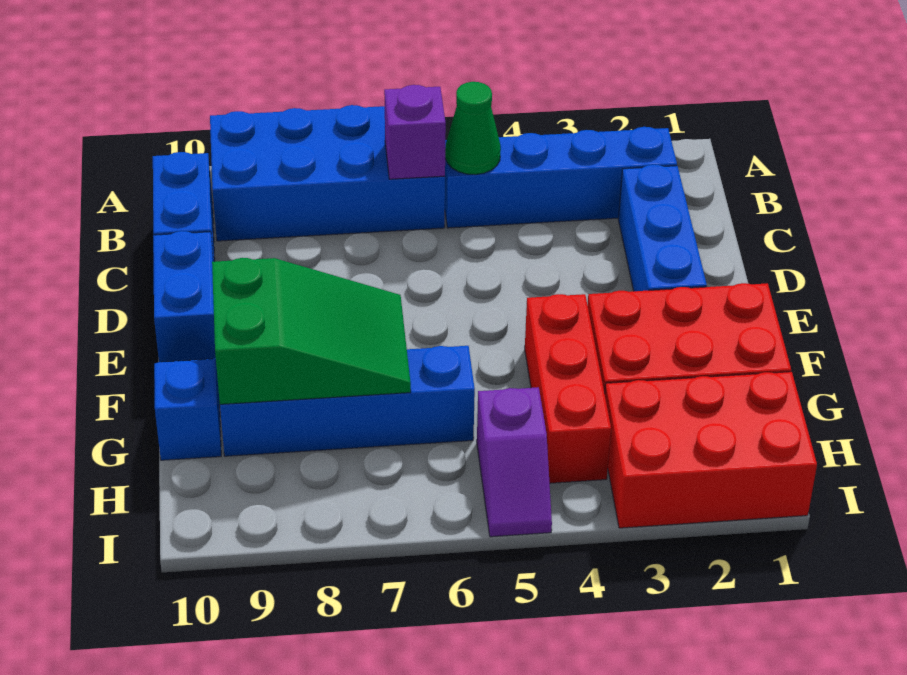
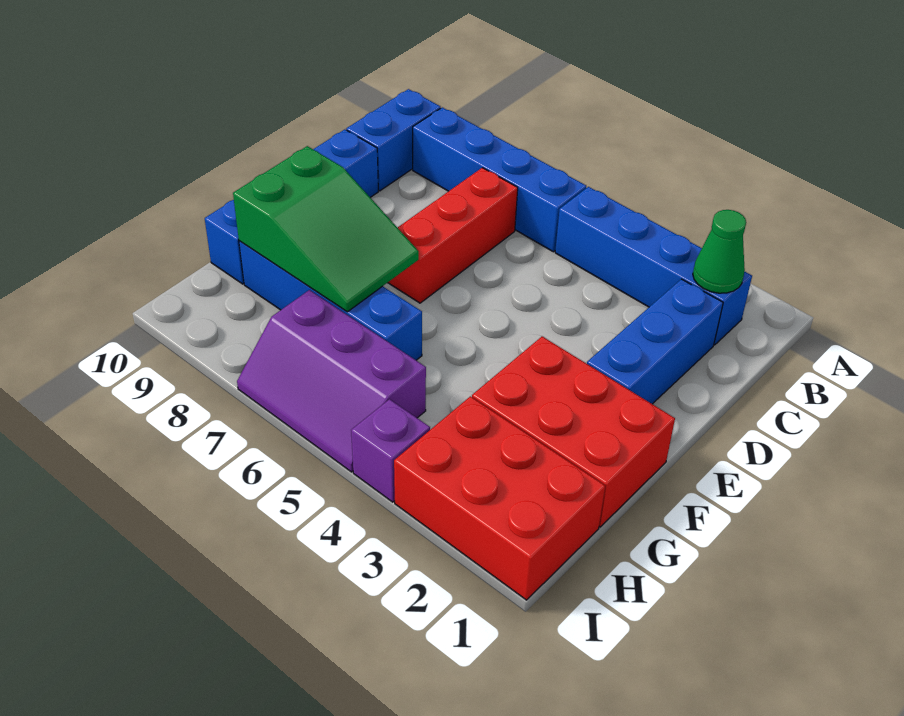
blue brick A6:B9 level 1 -> blue brick B6:B9 level 1
green cone B5 level 2 -> green cone B2 level 2
purple brick B6 level 2 -> purple brick I4 level 1
red brick F4:H4 level 1 -> red brick C7:E7 level 1
purple slope H5:I5 level 1 top H -> purple slope H5:I7 level 1 top H

